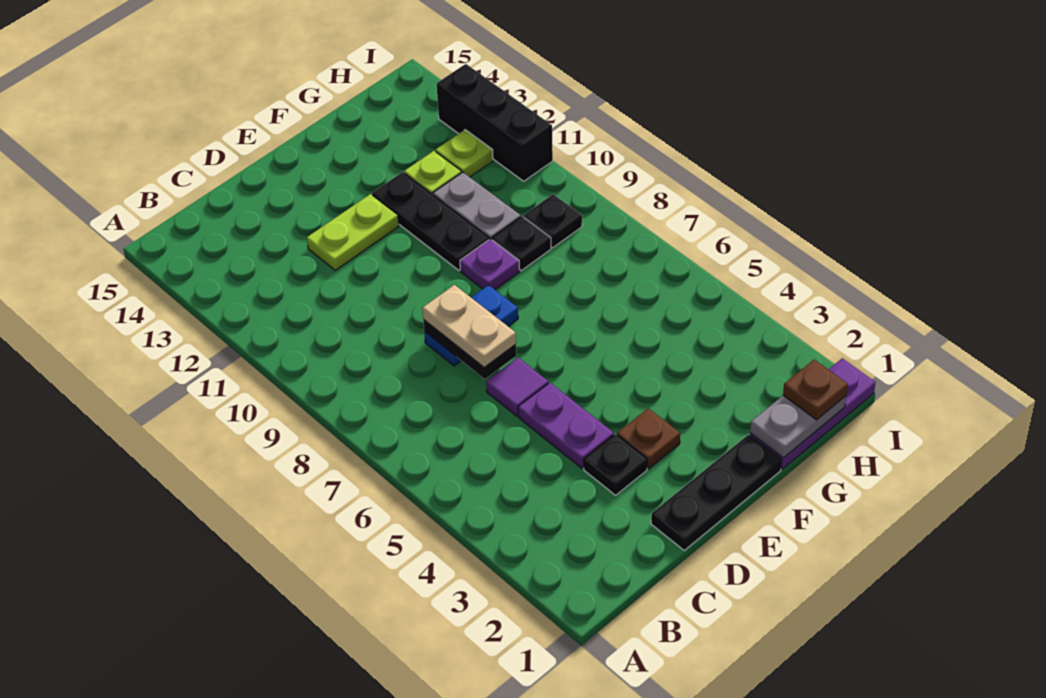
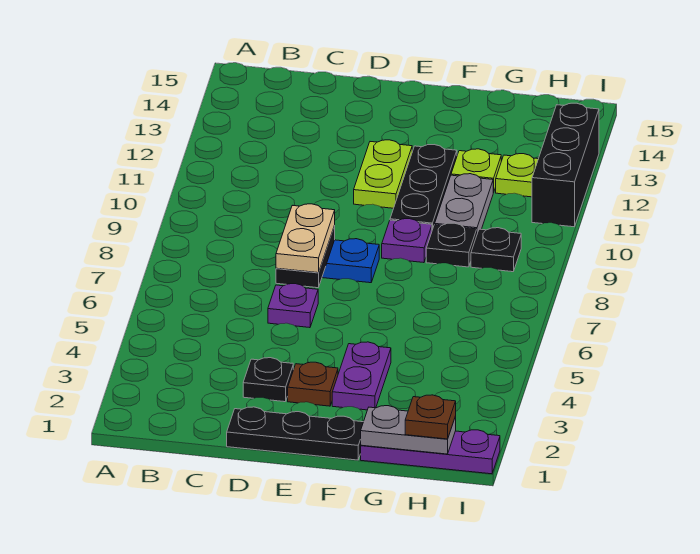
purple plate D4:D5 level 1 -> purple plate F3:F4 level 1
purple tile D6 level 1 -> purple plate D6 level 1
lime plate D12:E12 level 1 -> lime plate E11:E12 level 1

